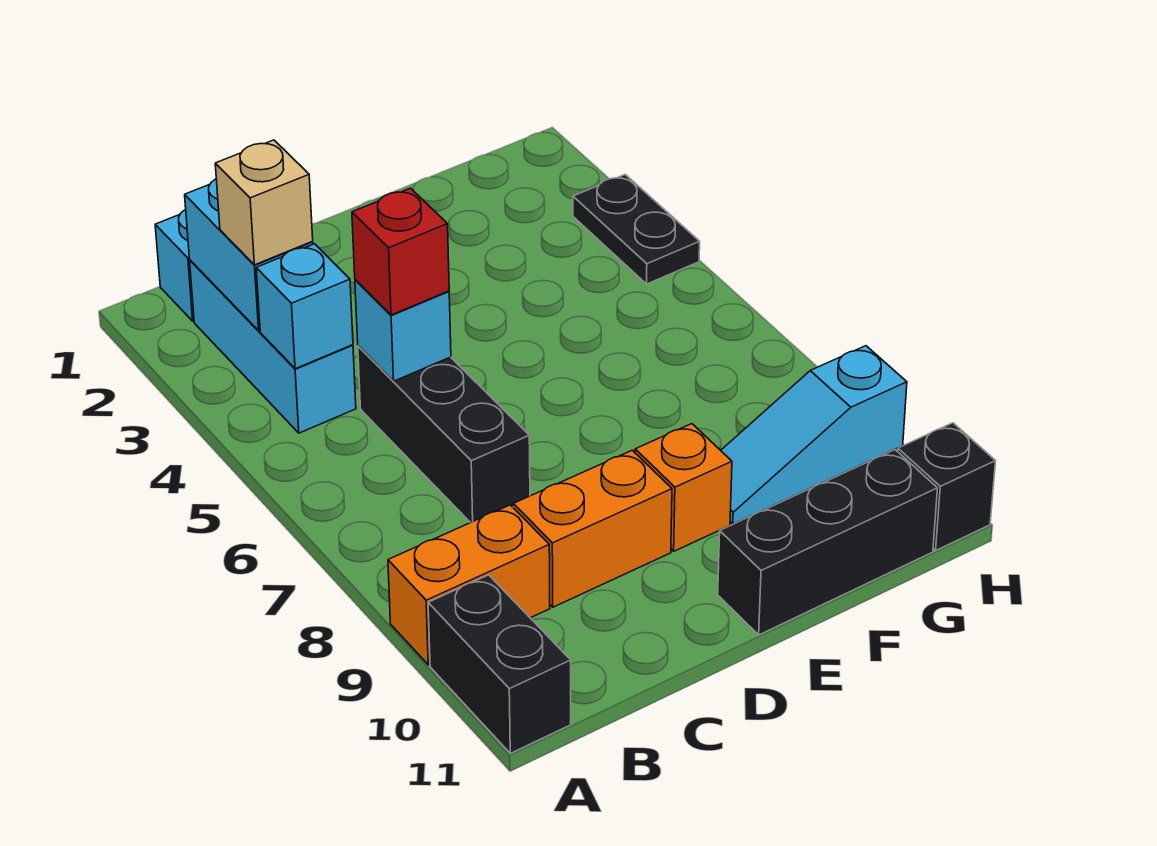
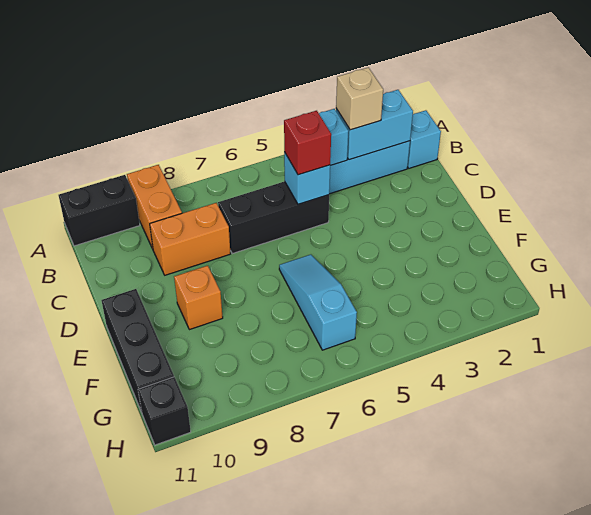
orange brick C9:D9 level 1 -> orange brick C8:C9 level 1
cyan slope F9:H9 level 1 top H -> cyan slope E6:G6 level 1 top G
black plate H3:H4 level 1 -> none

